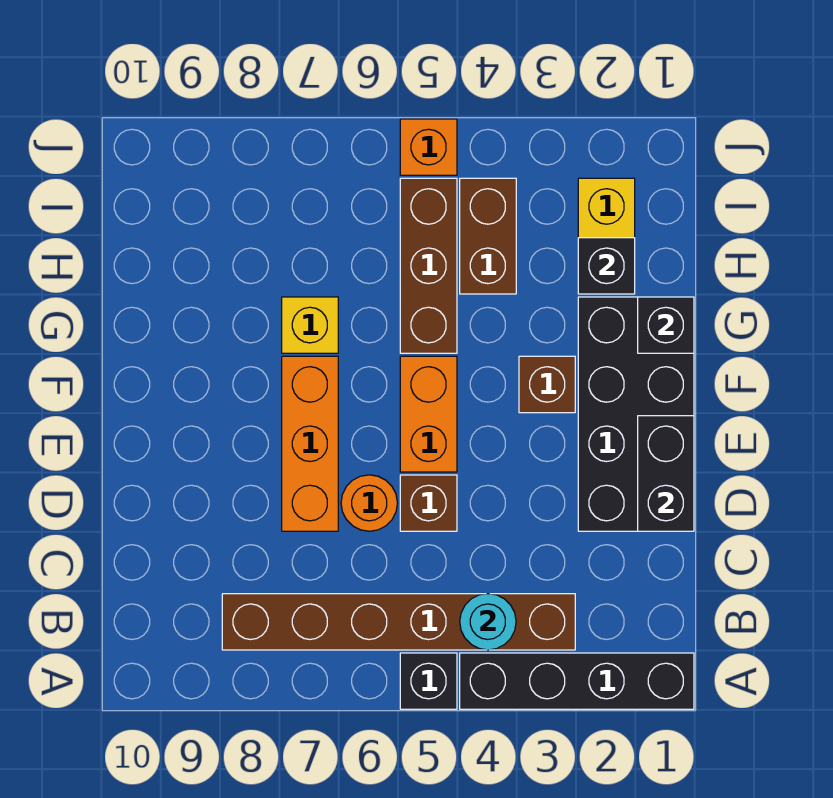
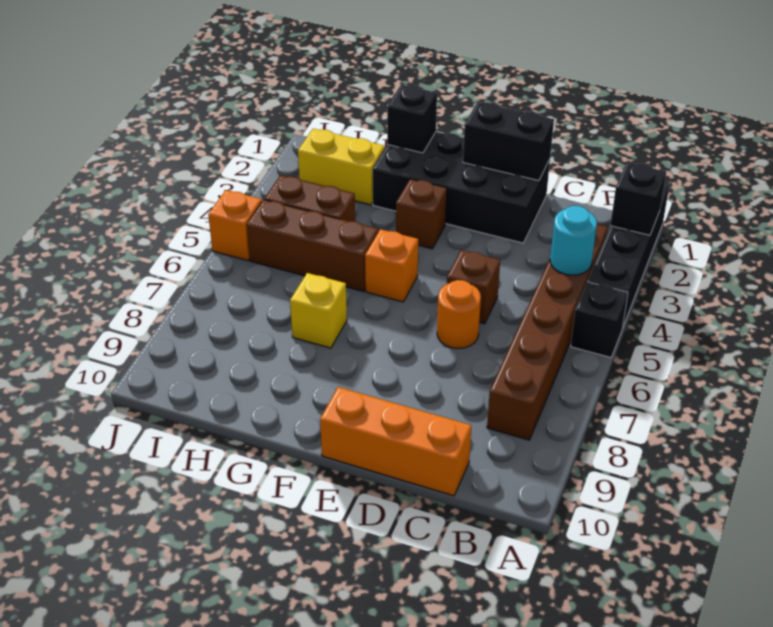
orange brick D7:F7 level 1 -> orange brick C10:E10 level 1
orange brick E5:F5 level 1 -> orange brick F5 level 1
black brick H2 level 2 -> black brick A2 level 2

